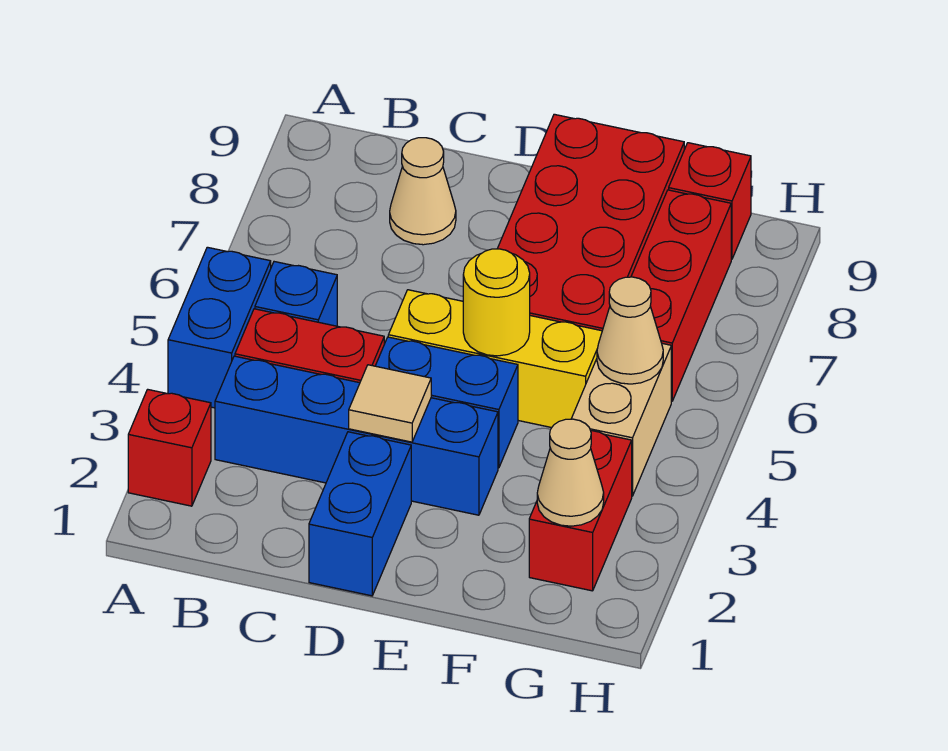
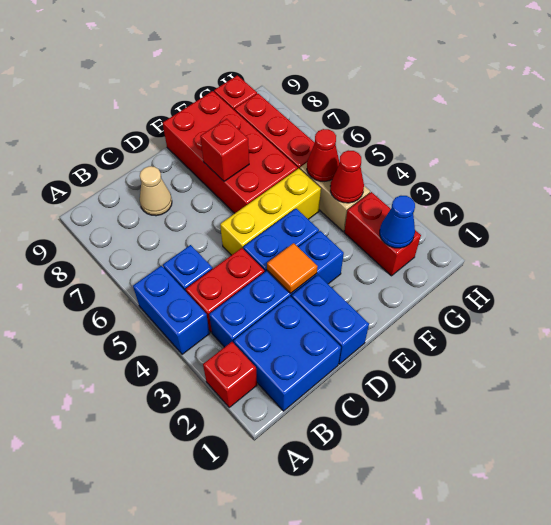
none -> blue brick B1:C2 level 1
tan tile D3 level 2 -> orange tile D3 level 2
yellow round brick E5 level 2 -> none
none -> red brick E7 level 2
tan cone G2 level 2 -> blue cone G2 level 2
none -> red cone G4 level 2
tan cone G5 level 2 -> red cone G5 level 2

